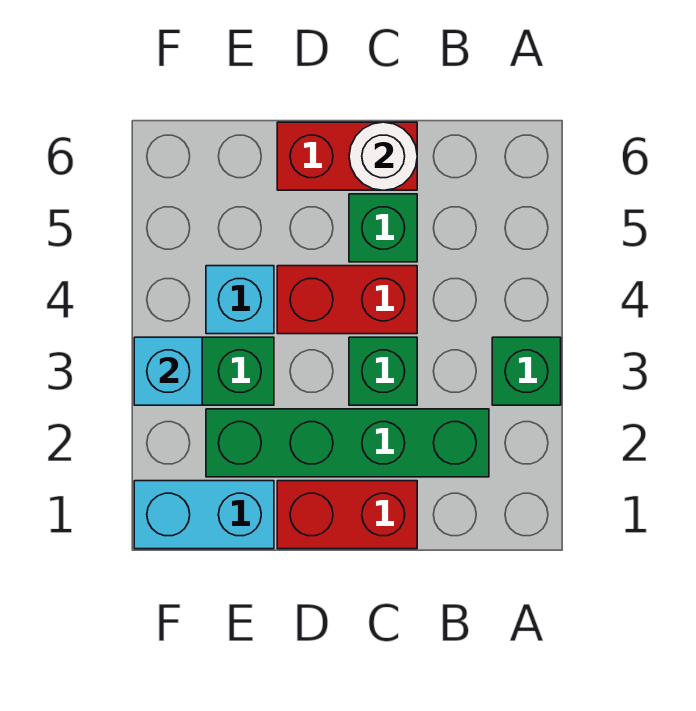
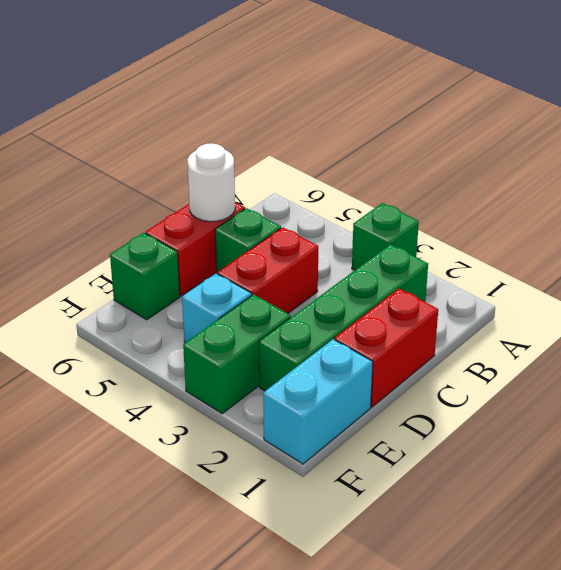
green brick C3 level 1 -> green brick E6 level 1
cyan brick F3 level 2 -> none

